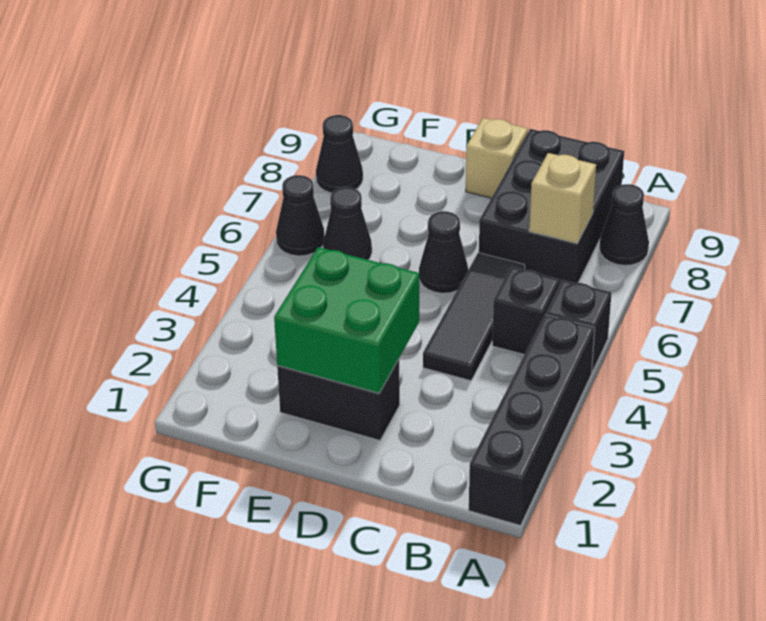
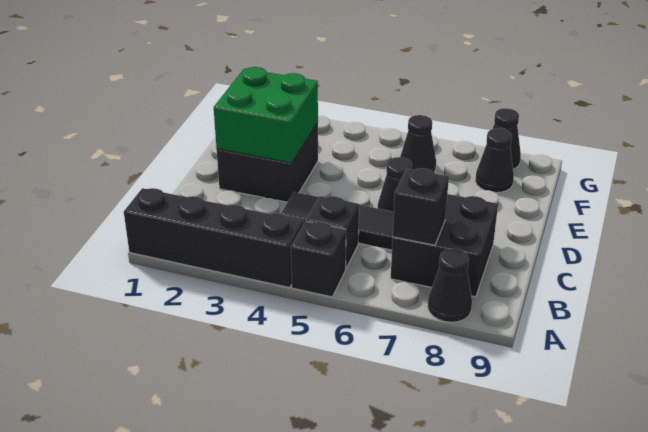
black brick B7:C9 level 1 -> black brick B7:C8 level 1
tan brick B7 level 2 -> black brick B7 level 2
black brick D2:E2 level 1 -> black brick D2:E3 level 1
tan brick D9 level 1 -> none
black cone G6 level 1 -> black cone F8 level 1

